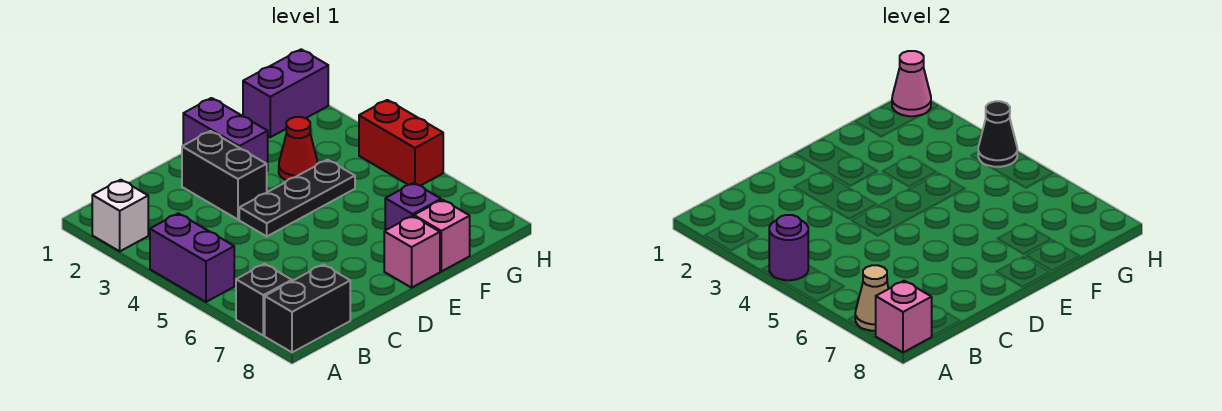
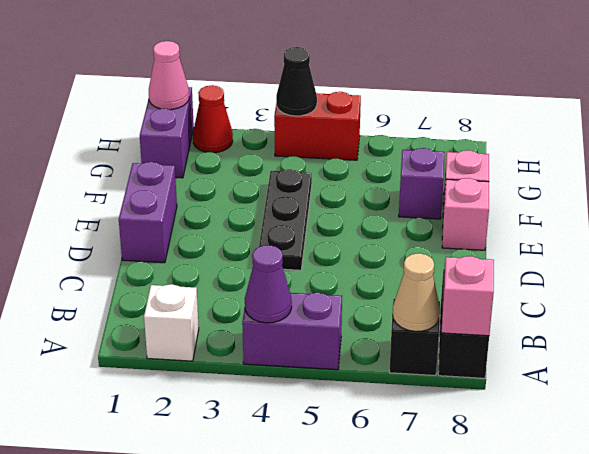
purple round brick A4 level 2 -> purple cone A4 level 2
black brick D2:D3 level 1 -> none
purple brick E1:E2 level 1 -> purple brick D1:E1 level 1
red cone F3 level 1 -> red cone H2 level 1

